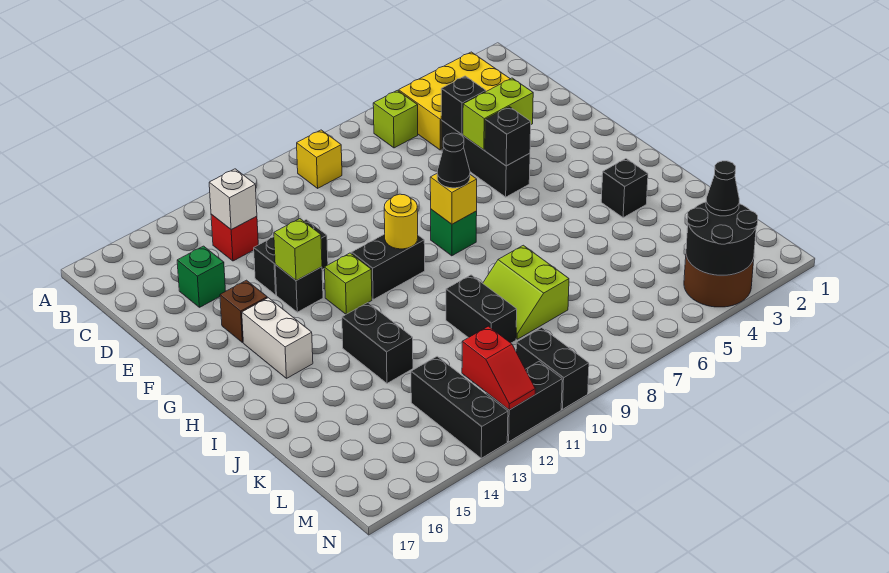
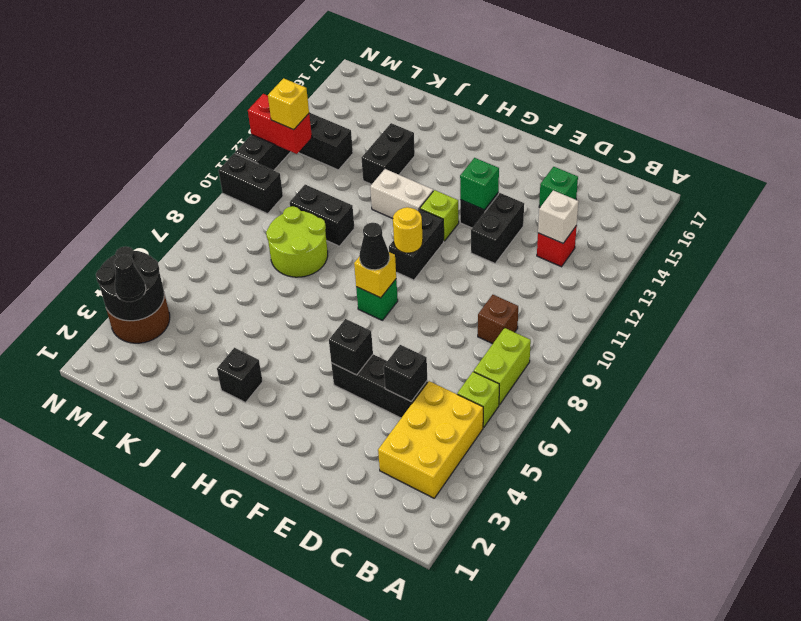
yellow brick B9 level 1 -> yellow brick M12 level 3
lime brick E4:E5 level 2 -> lime brick B7:B8 level 1
lime brick F13 level 2 -> green brick F13 level 2
brown brick F15 level 1 -> brown brick C9 level 1
white brick G15:H15 level 1 -> white brick H12:I12 level 1
black brick I13:J13 level 1 -> black brick J13:J14 level 1
lime slope J8:K9 level 1 top 8 -> lime round brick J8:K9 level 1
red slope M12:N12 level 2 top M -> red brick M12:N12 level 2

